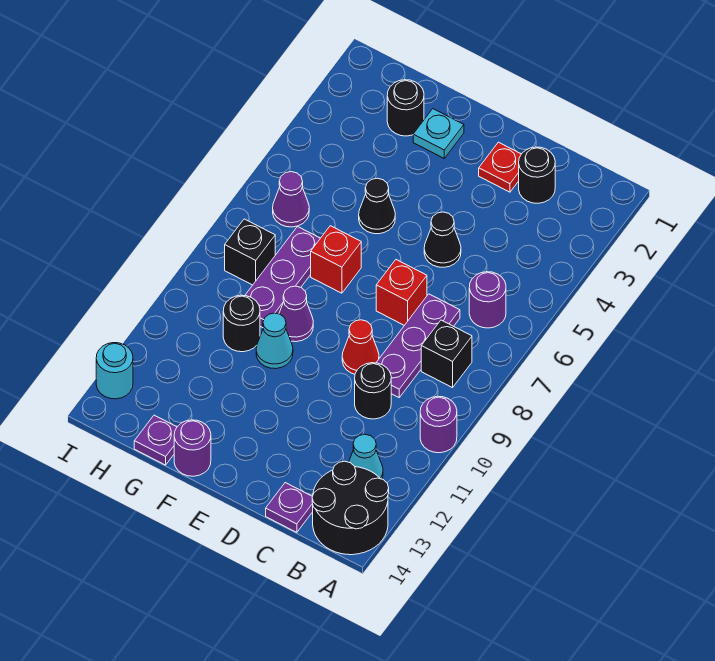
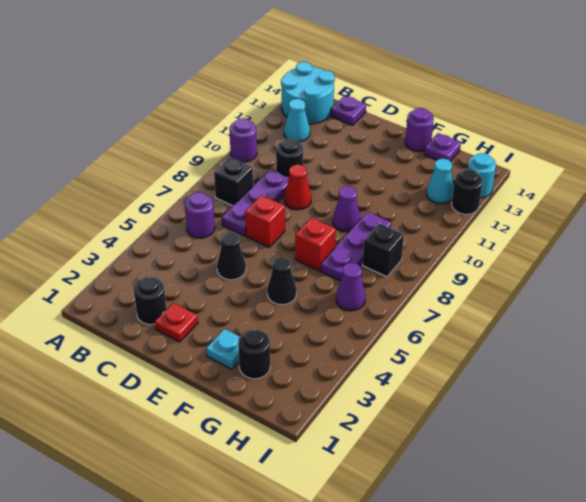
black round brick A13:B14 level 1 -> cyan round brick A13:B14 level 1
cyan cone F10 level 1 -> cyan cone H12 level 1
black round brick G10 level 1 -> black round brick I12 level 1

